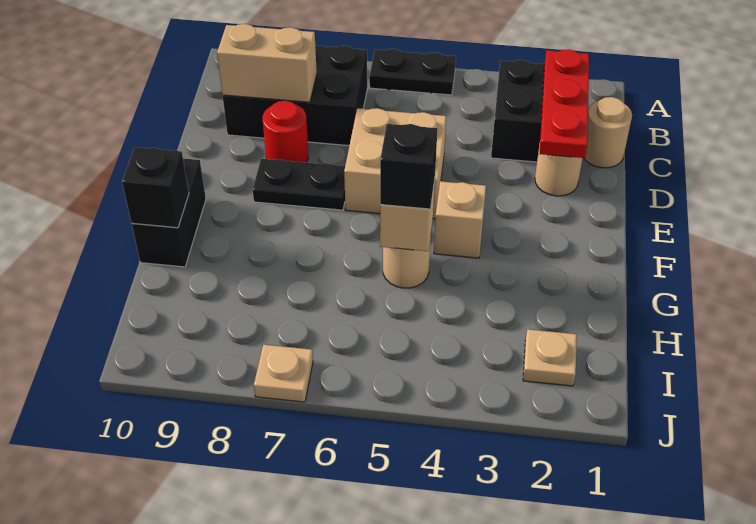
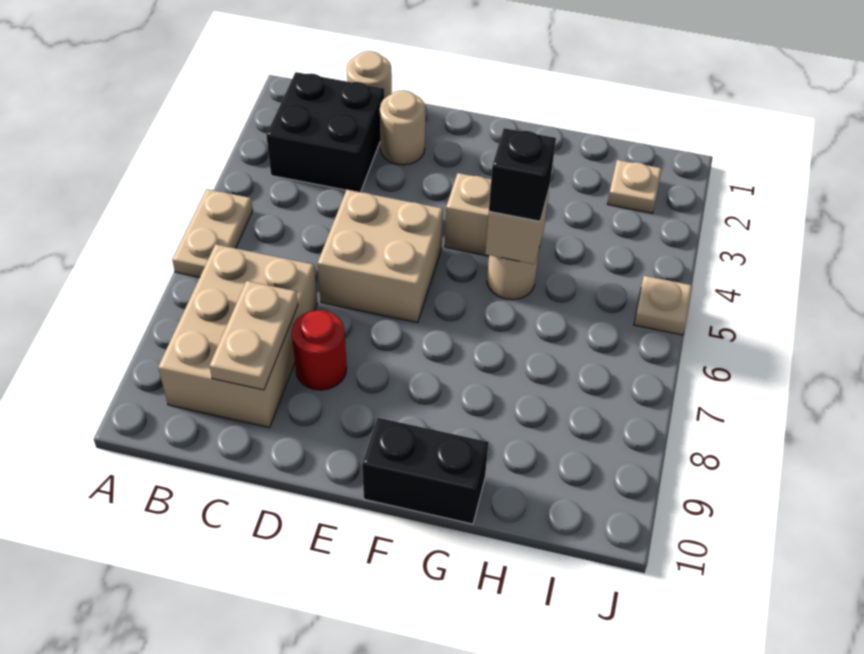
black plate A5:A6 level 1 -> tan plate A5:A6 level 1
red plate B2:D2 level 2 -> none
black brick B7:C9 level 1 -> tan brick B7:C9 level 1
tan brick C8:C9 level 2 -> tan plate C8:C9 level 2
black plate E7:E8 level 1 -> none
black brick G10 level 2 -> none
tan plate J7 level 1 -> tan plate J5 level 1

